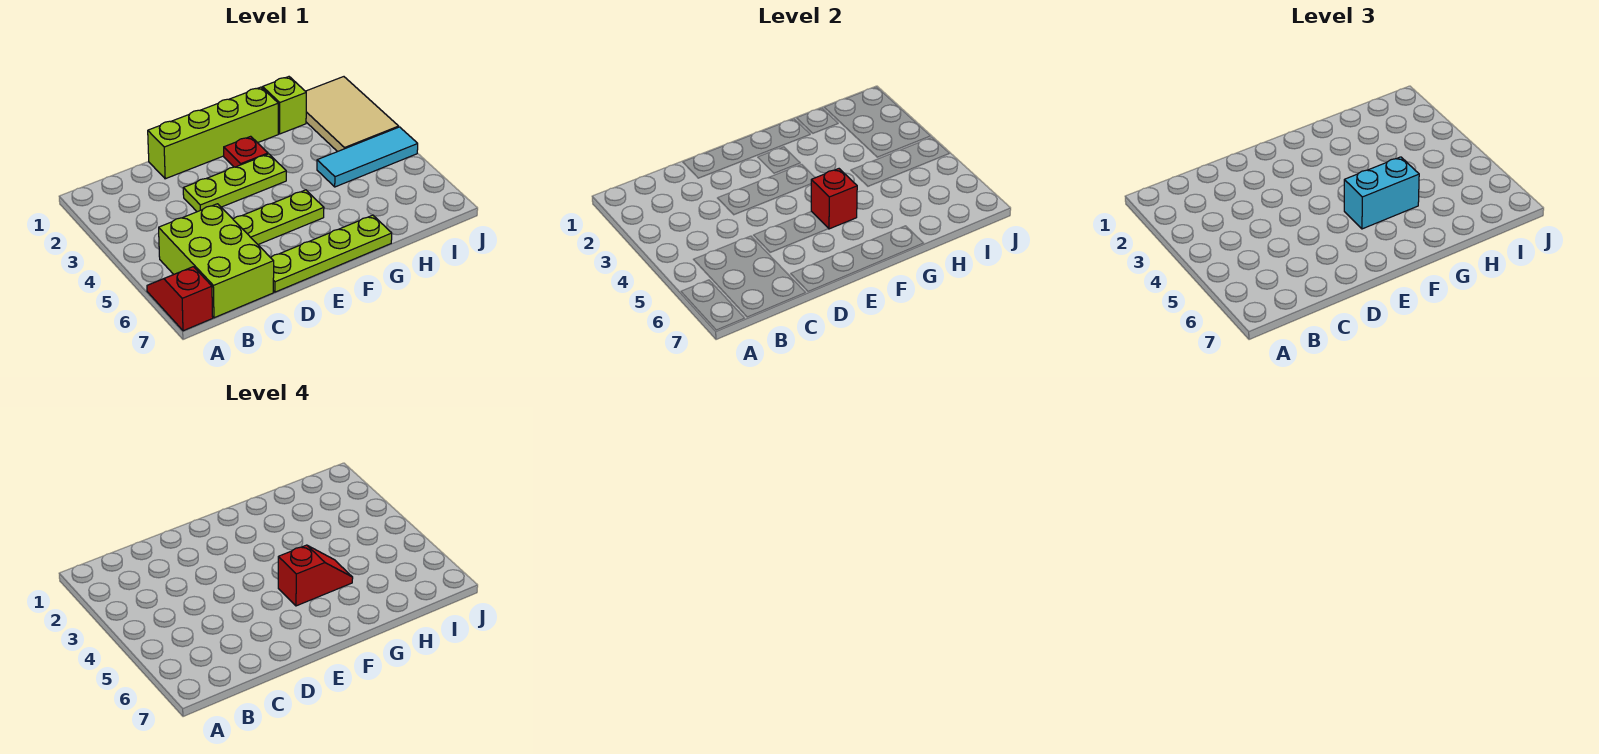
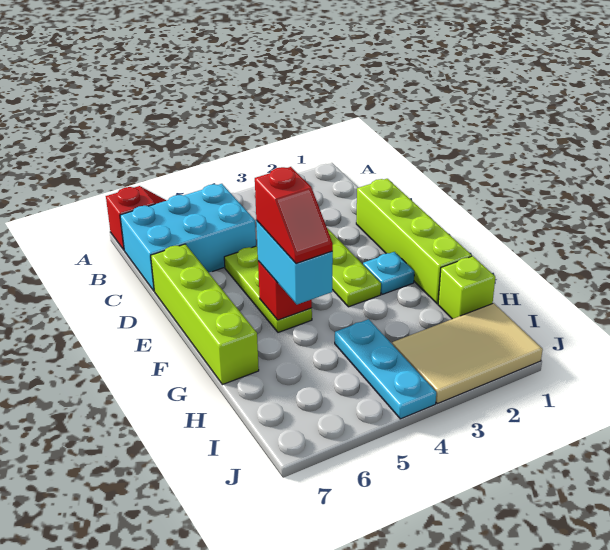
lime brick B5:C7 level 1 -> cyan brick B5:C7 level 1
lime plate D7:G7 level 1 -> lime brick D7:G7 level 1
red plate F2 level 1 -> cyan plate F2 level 1
cyan tile H4:J4 level 1 -> cyan plate H4:J4 level 1

